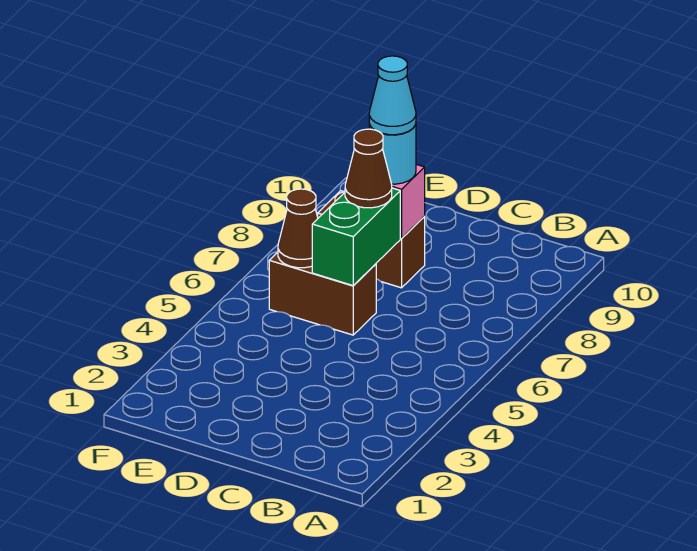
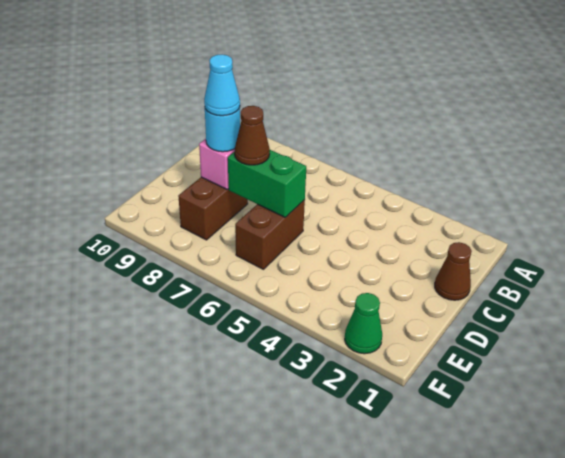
brown cone E6 level 2 -> brown cone C1 level 1
none -> green cone F2 level 1

